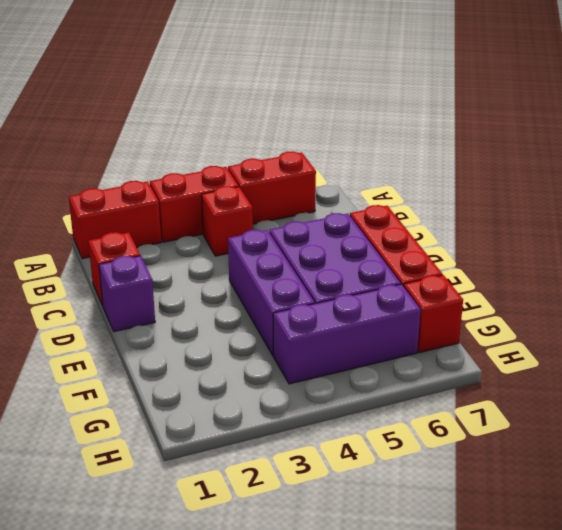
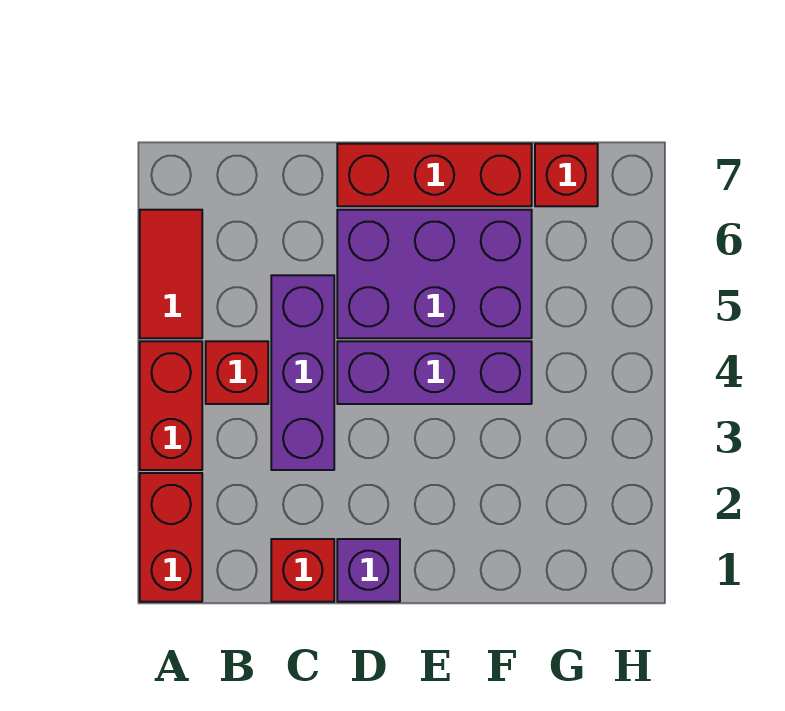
red brick A5:A6 level 1 -> red tile A5:A6 level 1
purple brick G4:G6 level 1 -> purple brick C3:C5 level 1

